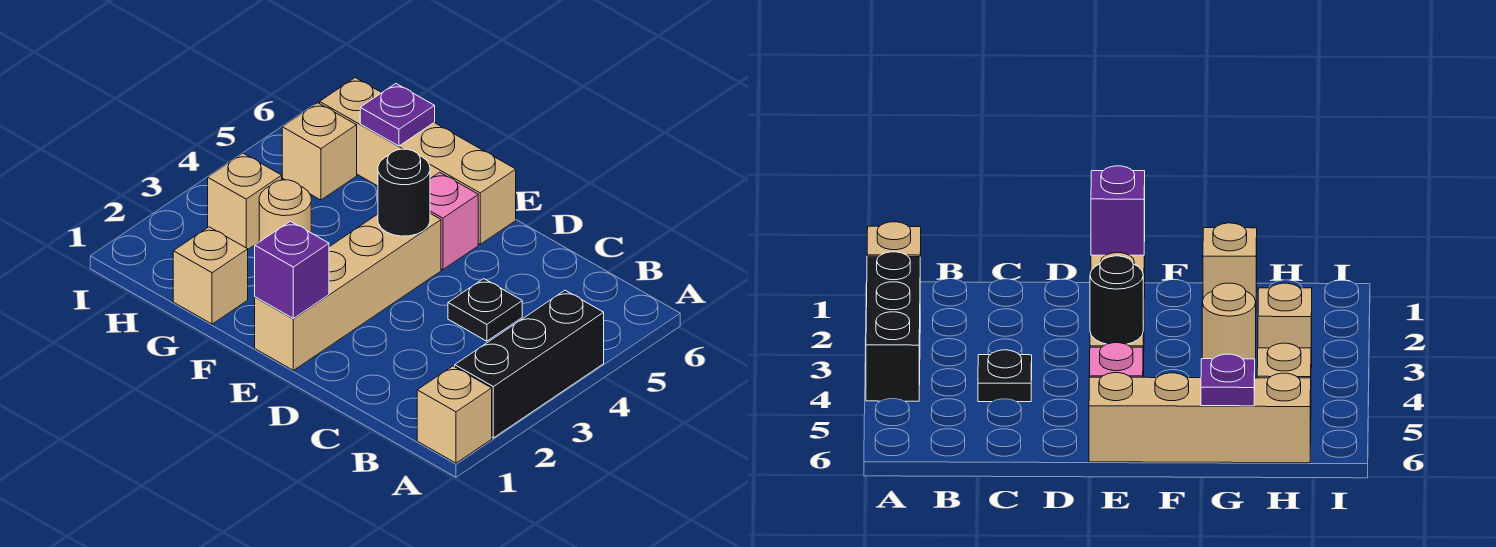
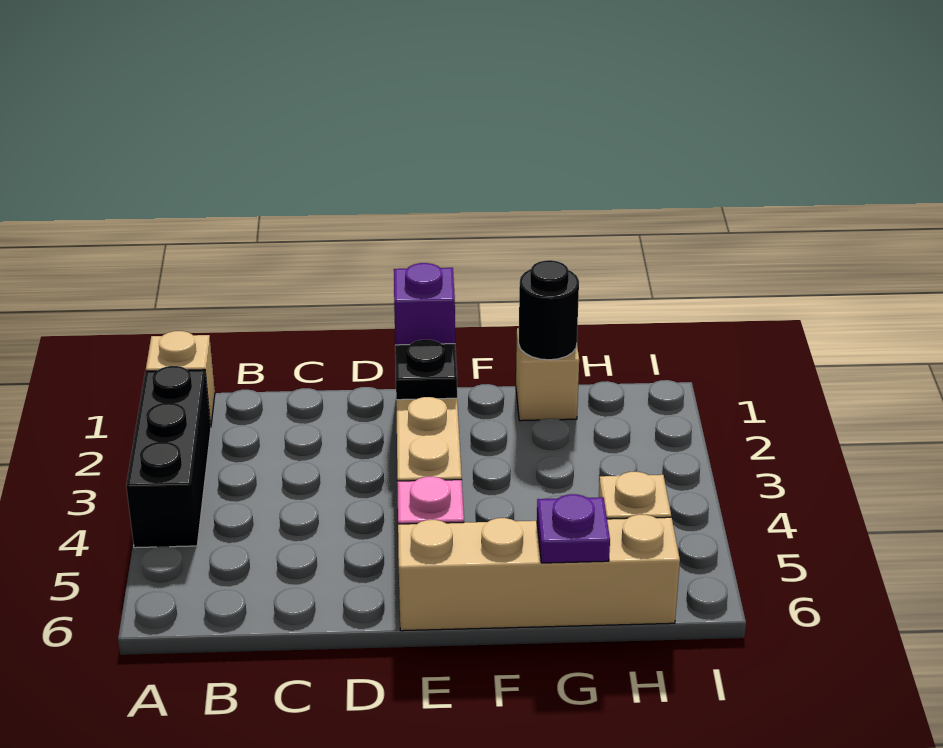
black plate C4 level 1 -> black plate E2 level 2
black round brick E4 level 2 -> black round brick G1 level 2
tan round brick G3 level 1 -> none
tan brick H3 level 1 -> none

